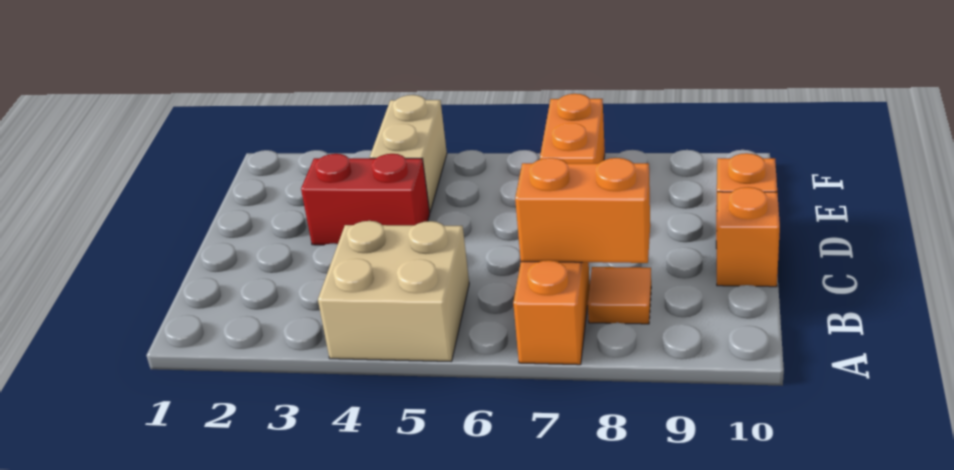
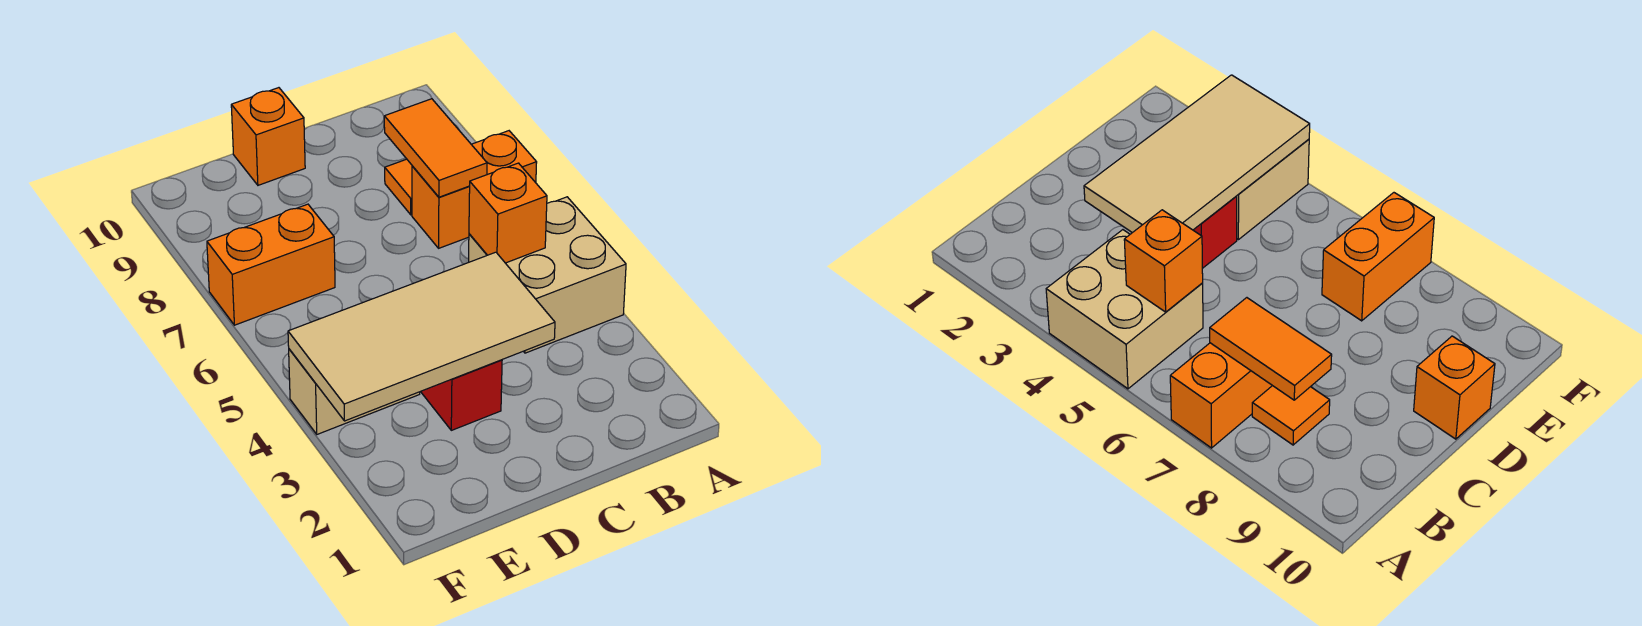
orange brick B7:B8 level 2 -> orange tile B7:B8 level 2
none -> tan tile C3:F4 level 2
orange brick C10 level 1 -> orange brick B5 level 2

